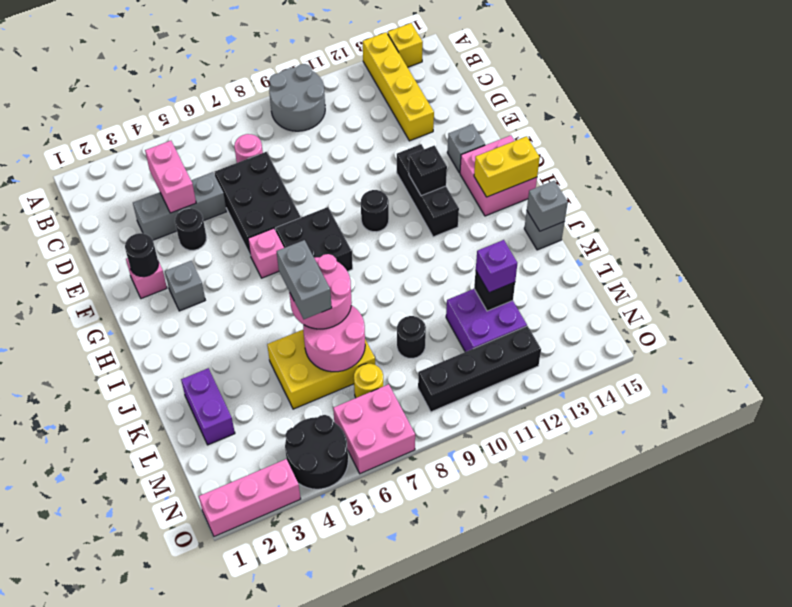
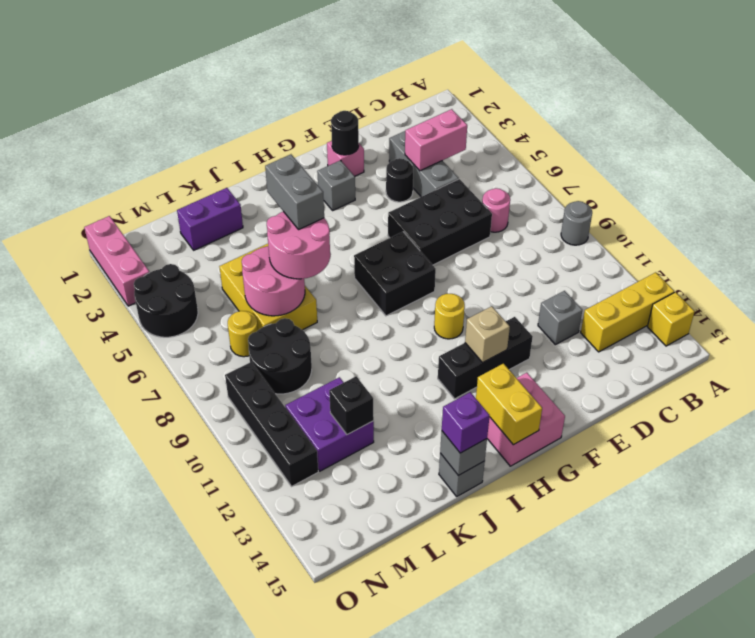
grey round brick A9:B10 level 1 -> grey round brick A9 level 1
yellow brick A13:D13 level 1 -> yellow brick A13:C13 level 1
grey brick F14 level 1 -> grey brick D12 level 1
pink brick G6 level 1 -> none
black round brick G10 level 1 -> yellow round brick G10 level 1
black brick G12 level 2 -> tan brick G12 level 2
grey brick J6:K6 level 4 -> grey brick J5:J6 level 4
black round brick L9 level 1 -> black round brick L8:M9 level 1
purple brick L12 level 3 -> purple brick J15 level 3
pink brick N6:O7 level 1 -> none

